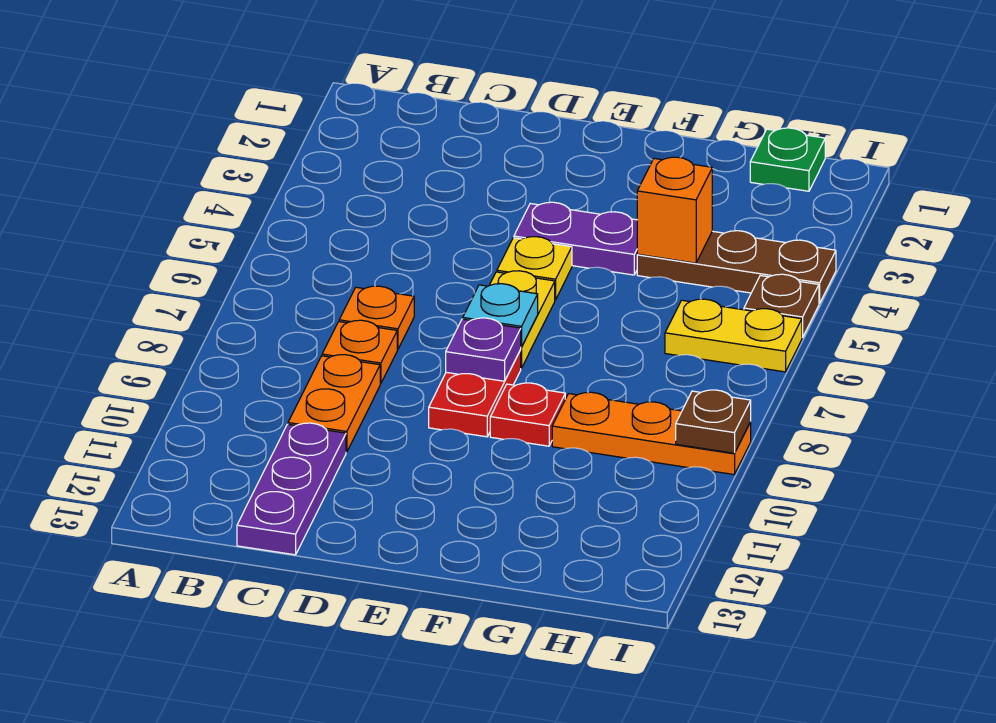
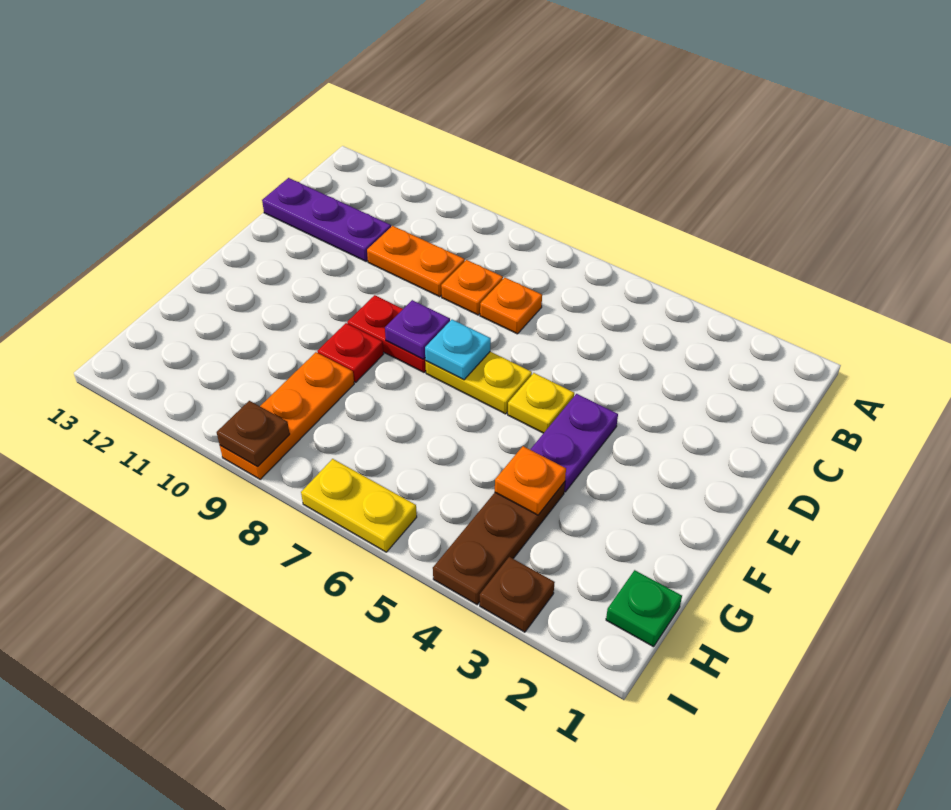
orange brick G4 level 2 -> orange plate G4 level 2
yellow plate H6:I6 level 1 -> yellow plate I6:I7 level 1
brown plate I5 level 1 -> brown plate I3 level 1

